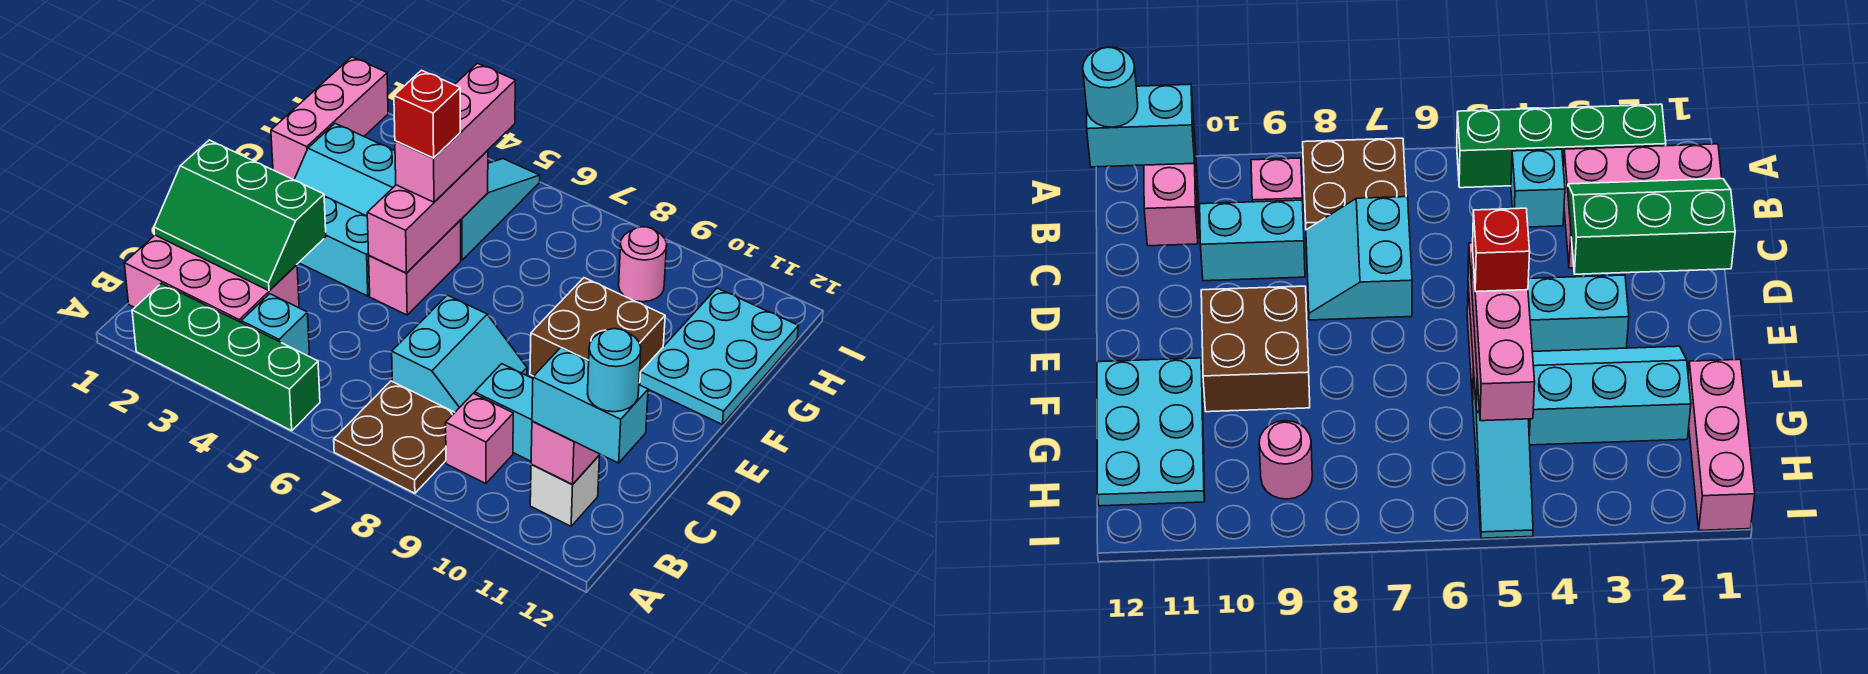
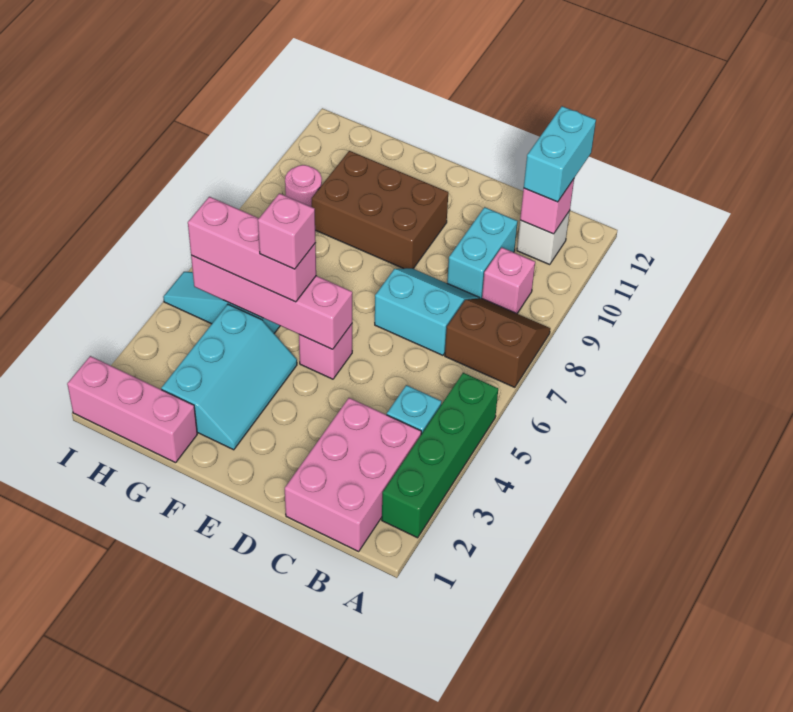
brown plate A7:B8 level 1 -> brown slope A7:B8 level 1 top 7
pink brick B11:C11 level 2 -> pink brick B11 level 2
cyan round brick B12 level 4 -> none
green slope C1:D3 level 2 top D -> none
cyan brick E3:E4 level 1 -> none
pink brick E5:F5 level 1 -> pink brick E5 level 1
pink brick E5:G5 level 2 -> pink brick E5:H5 level 2
brown brick E9:F10 level 1 -> brown brick E9:G10 level 1
red brick F5 level 4 -> pink brick F5 level 4
cyan plate F11:H12 level 1 -> none

